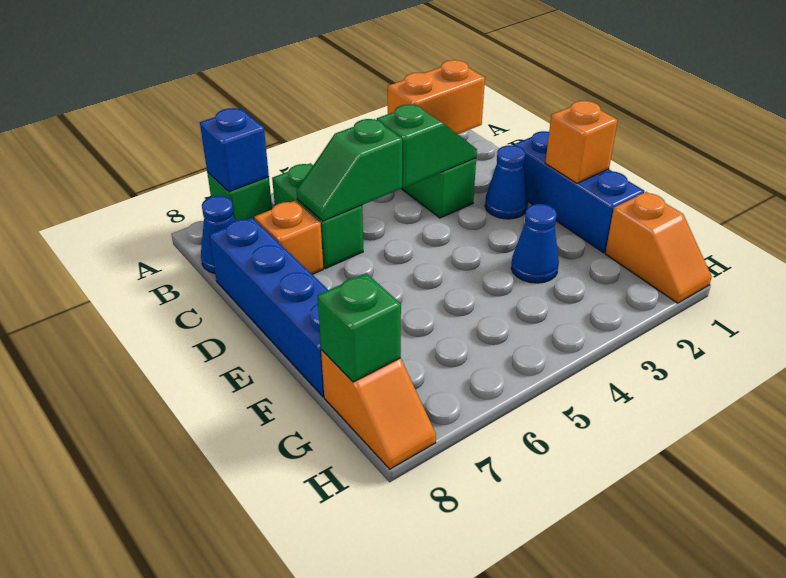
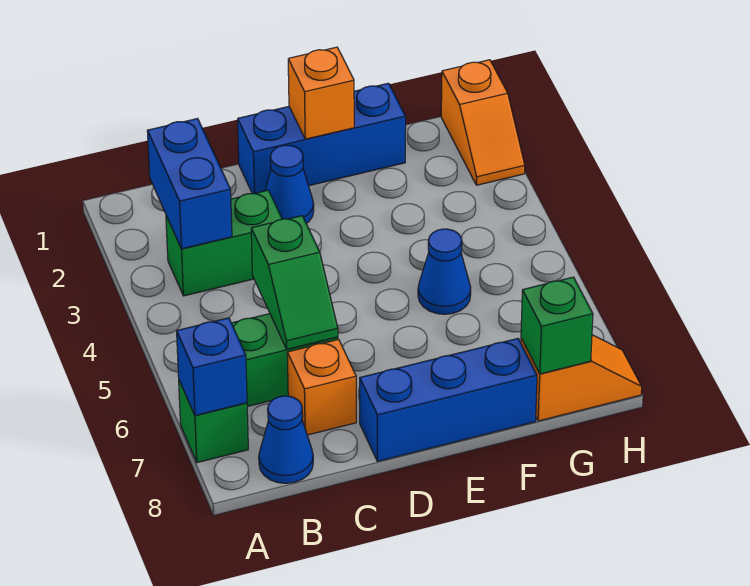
orange brick B2:B3 level 2 -> blue brick B2:B3 level 2
green slope C3:C4 level 2 top 4 -> none
blue brick C8:F8 level 1 -> blue brick D8:F8 level 1
blue cone F3 level 1 -> blue cone F5 level 1
orange slope G1:H1 level 1 top G -> orange slope H1:H2 level 1 top 1

